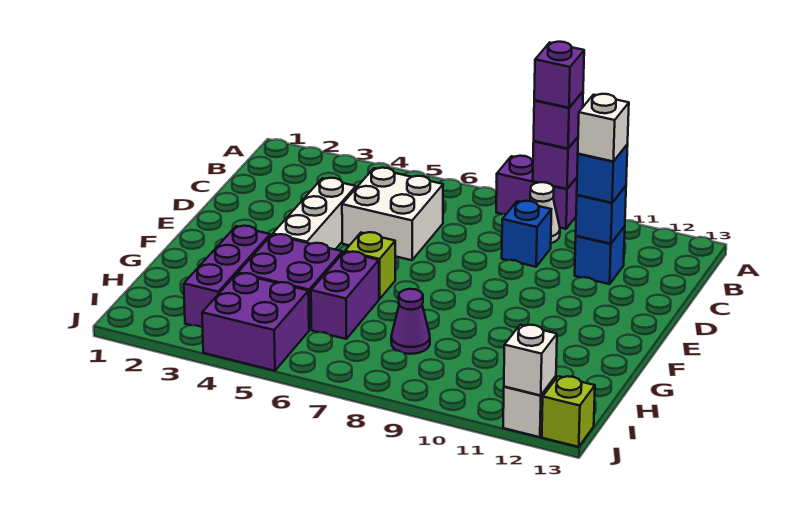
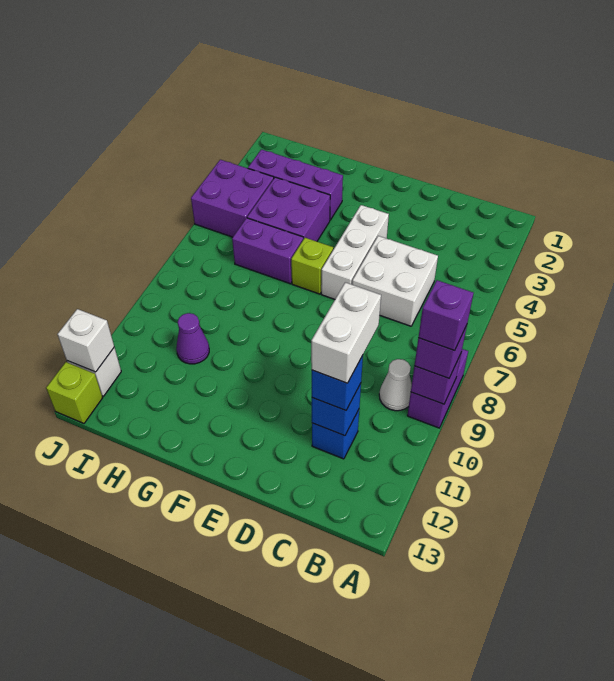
blue brick C9 level 1 -> none
white brick C11 level 4 -> white brick C10:C11 level 4
white brick D4:F4 level 1 -> white brick E4:E6 level 1
purple cone H8 level 1 -> purple cone H10 level 1

